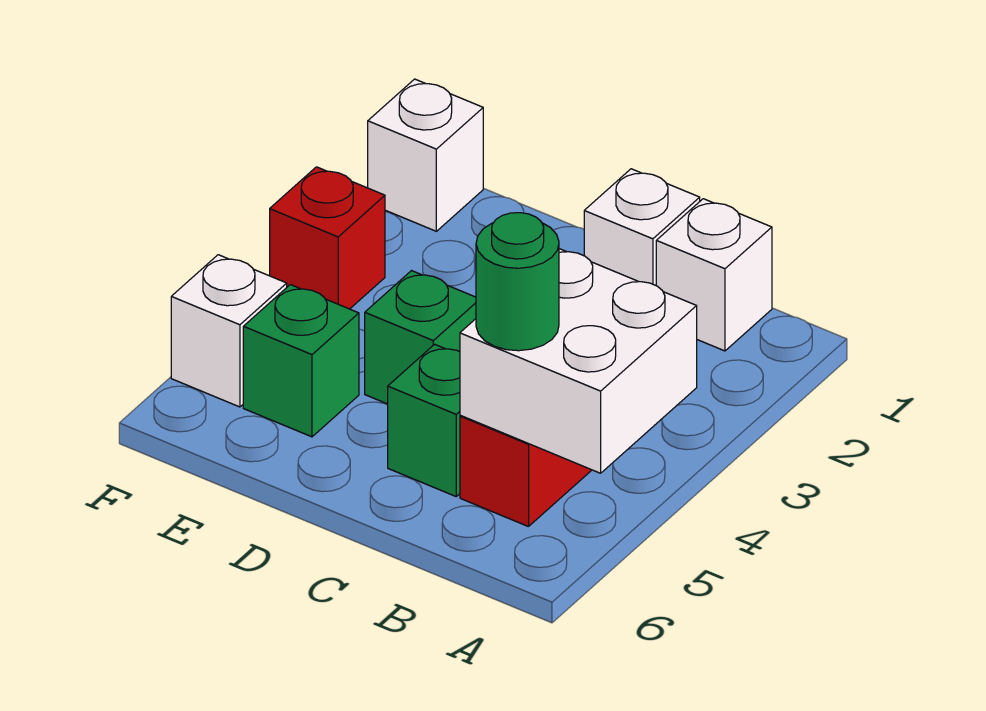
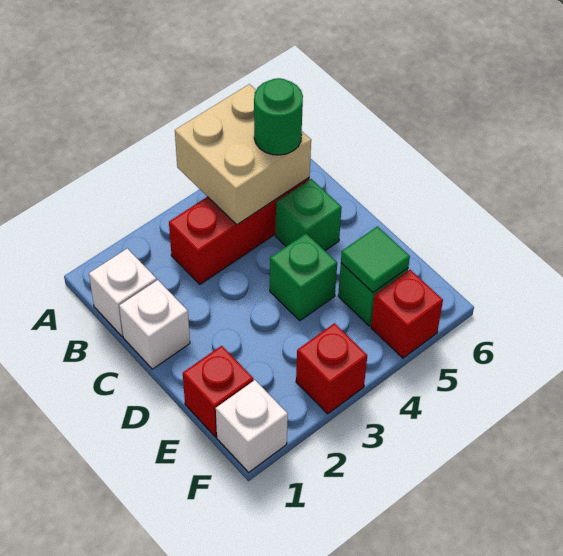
white brick A4:B5 level 2 -> tan brick A4:B5 level 2
none -> red brick E1 level 1
none -> green tile E5 level 2
white brick F5 level 1 -> red brick F5 level 1

